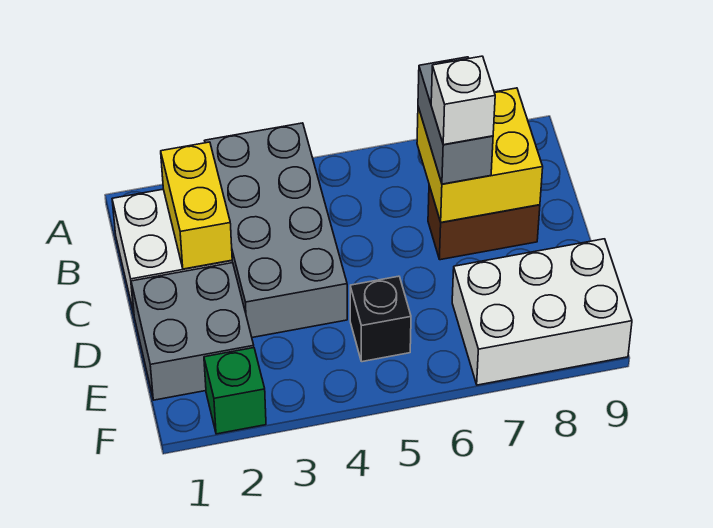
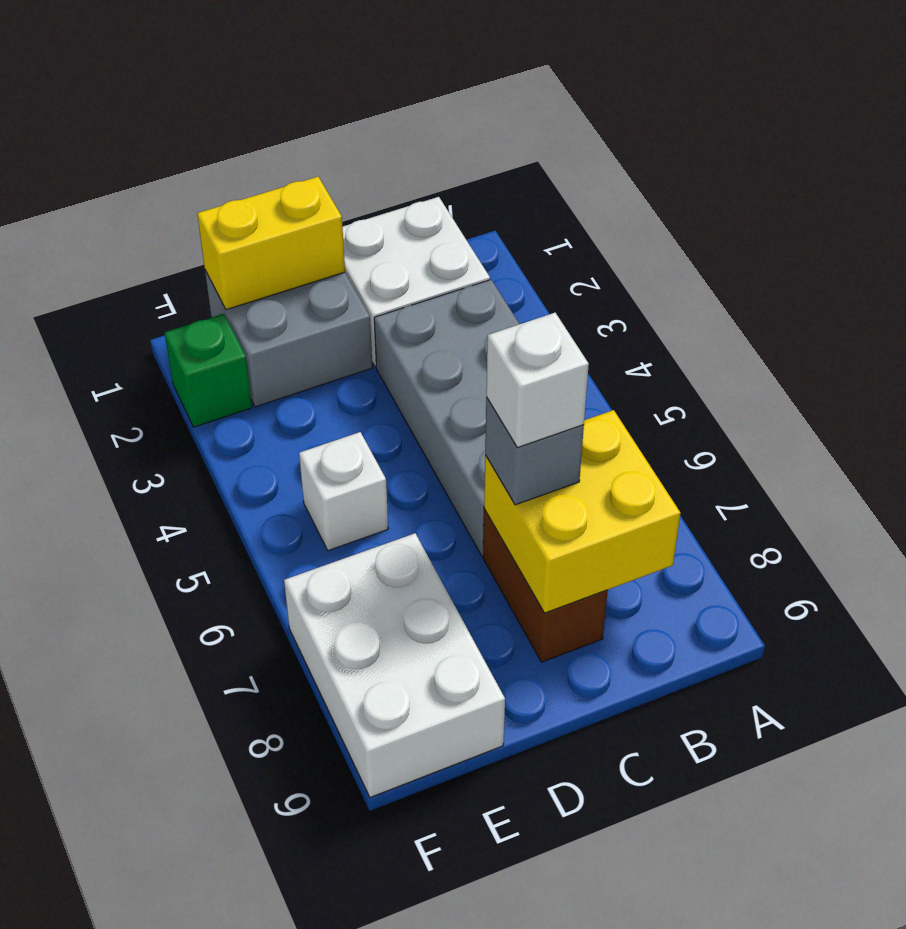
grey brick A3:D4 level 1 -> grey brick B3:C6 level 1
yellow brick B2:C2 level 2 -> yellow brick D1:E1 level 2
grey brick B7:C7 level 3 -> grey brick C7 level 3
black brick E5 level 1 -> white brick E5 level 1

